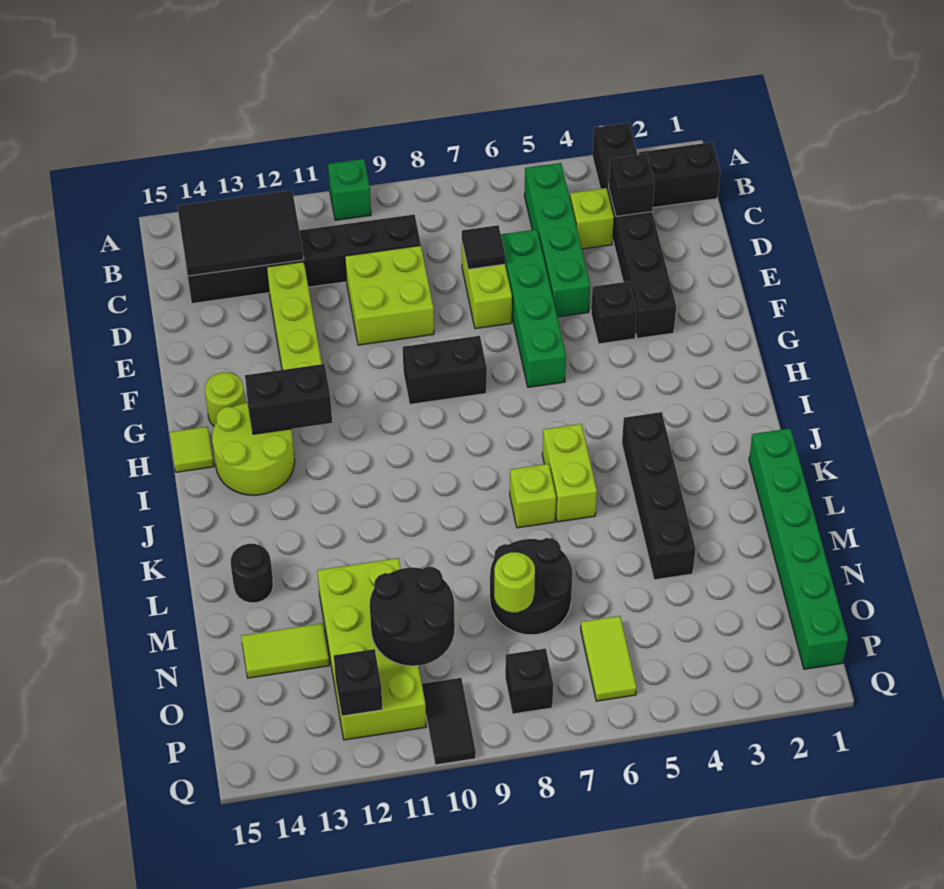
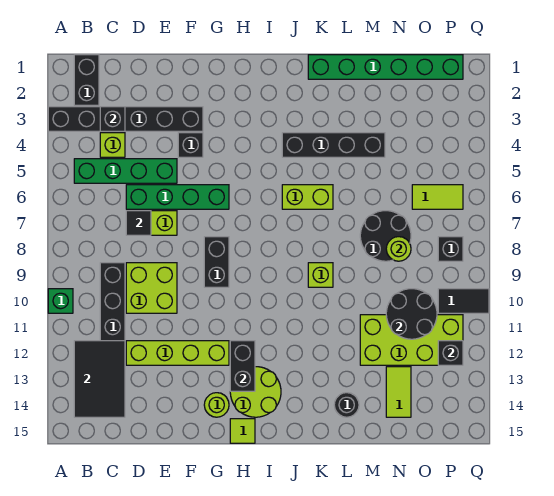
lime brick K7 level 1 -> lime brick K9 level 1

